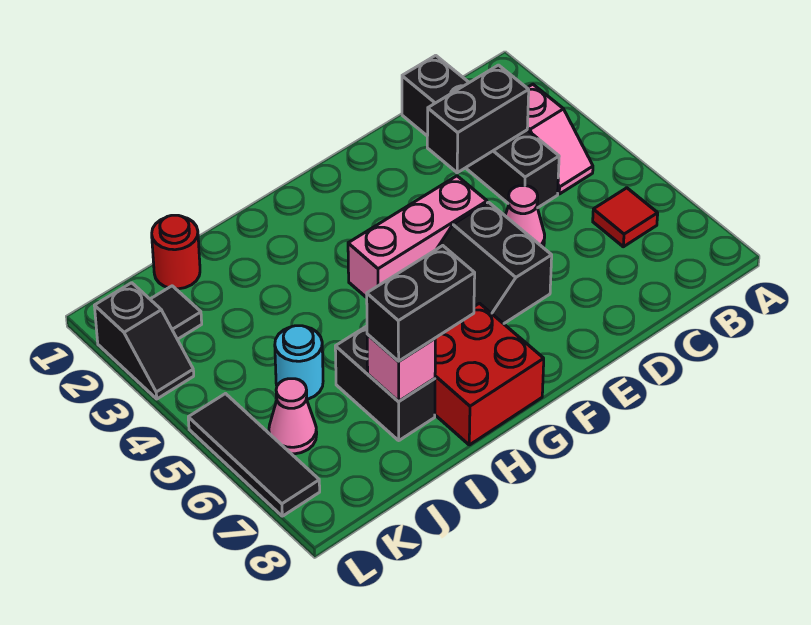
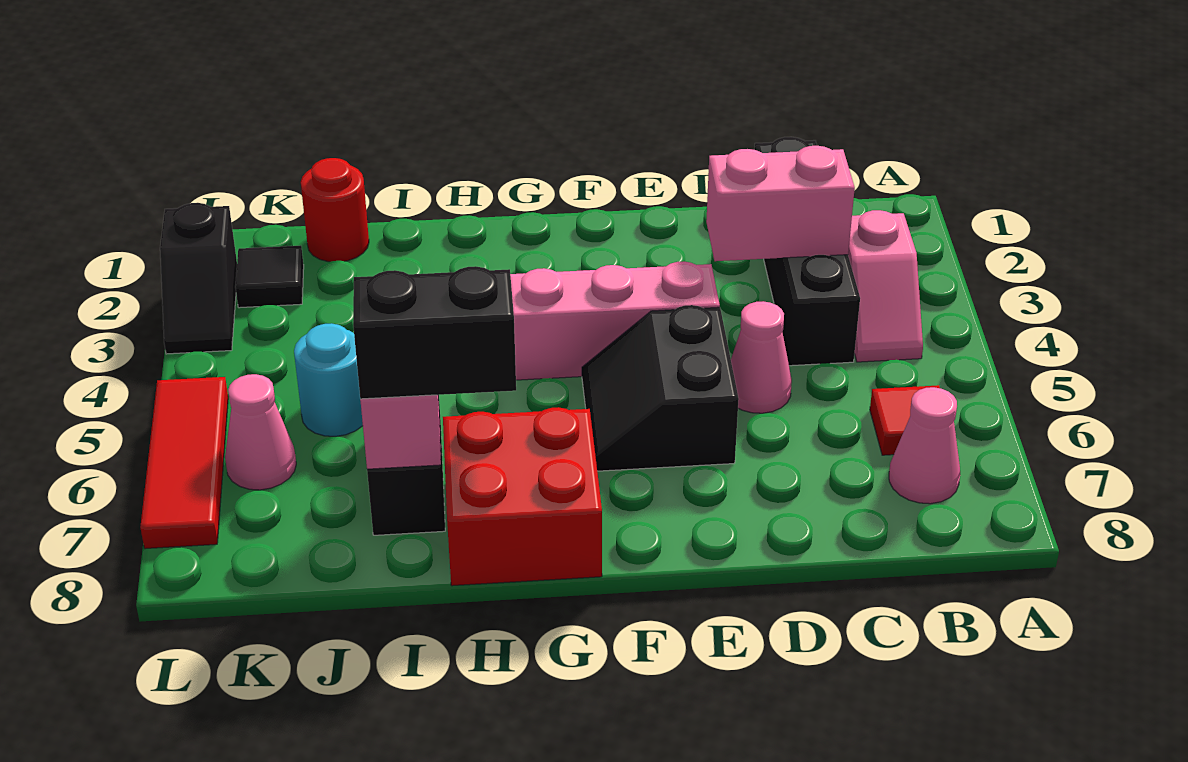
none -> pink cone B7 level 1
black brick C3:D3 level 2 -> pink brick C3:D3 level 2
black tile L5:L7 level 1 -> red tile L5:L7 level 1

